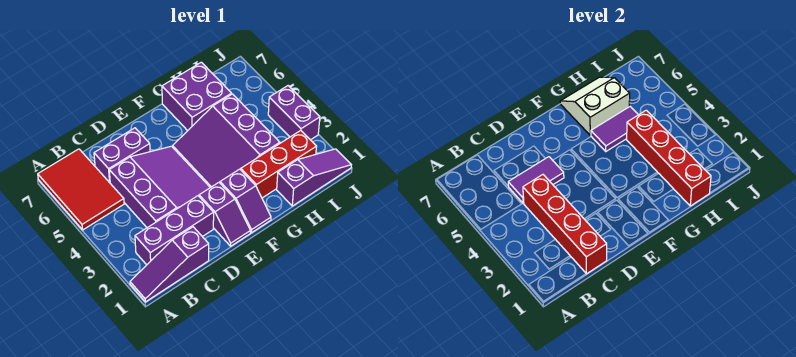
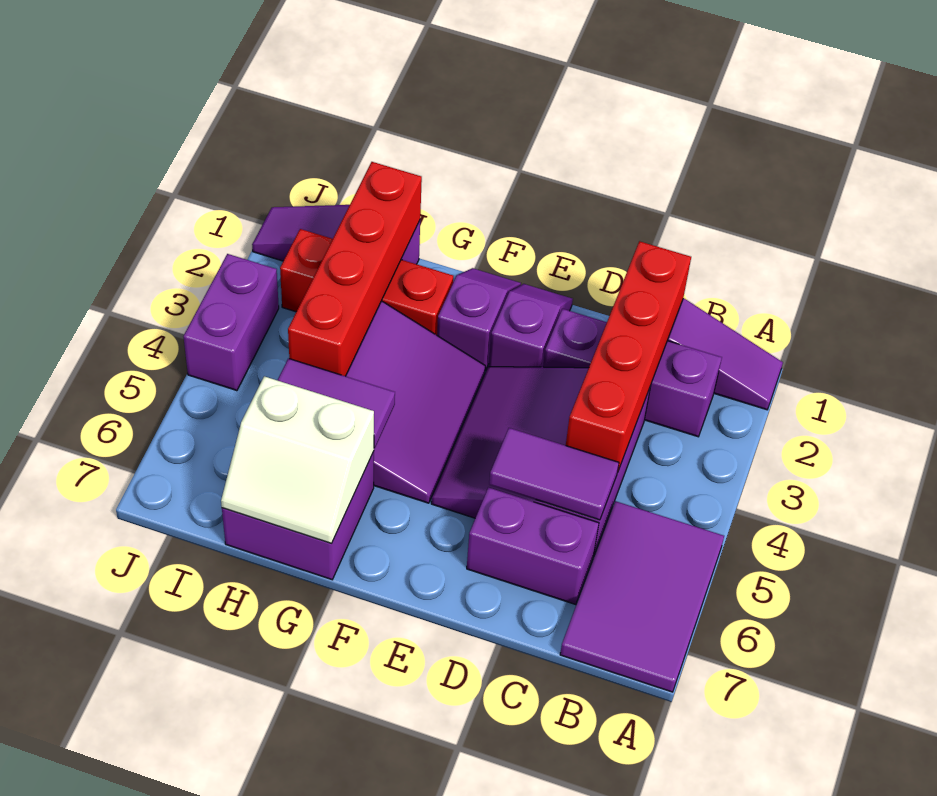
red tile A5:B7 level 1 -> purple tile A5:B7 level 1

